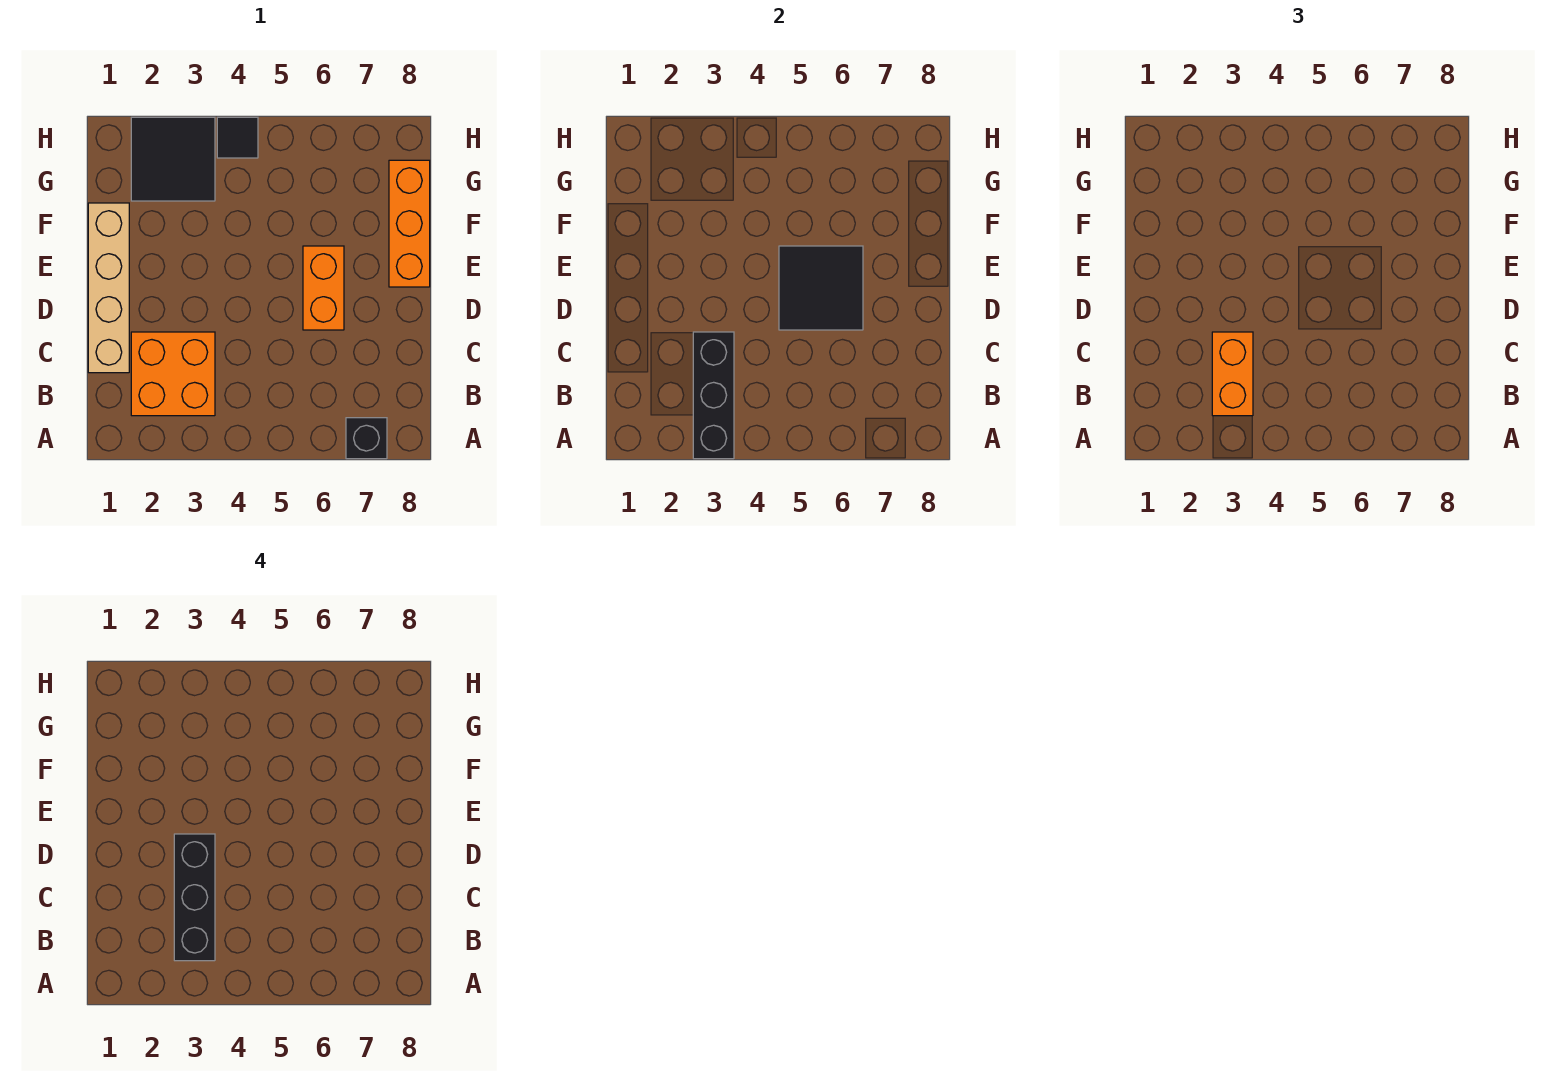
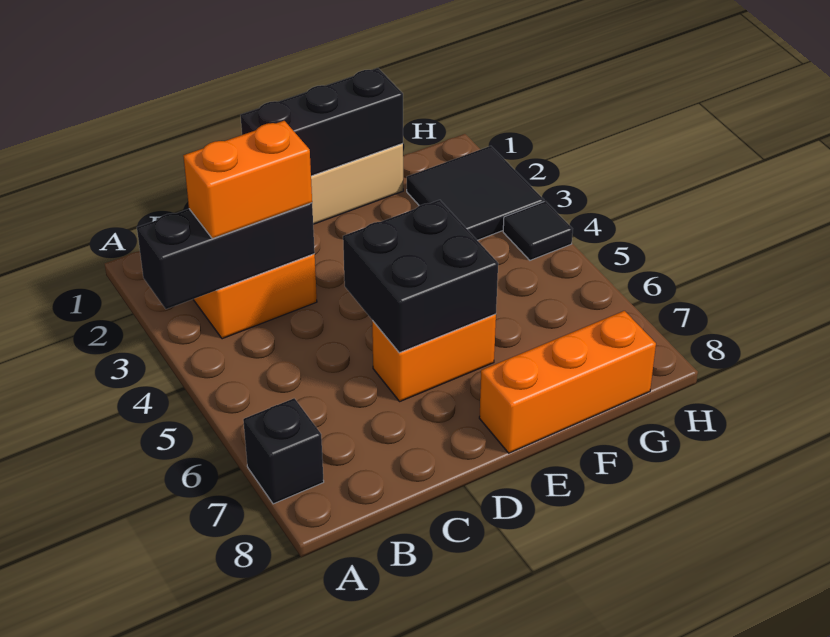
black brick B3:D3 level 4 -> black brick D1:F1 level 2
black tile D5:E6 level 2 -> black brick D5:E6 level 2

